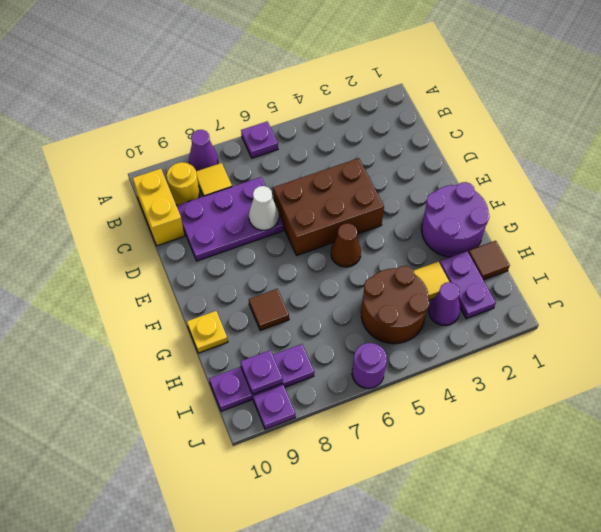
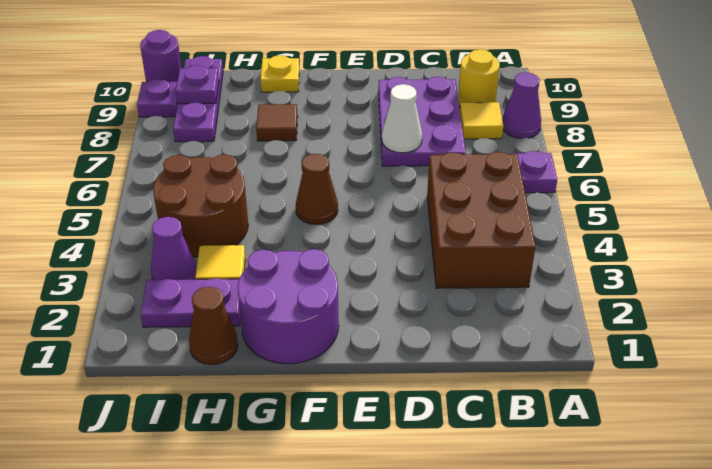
yellow brick B10:C10 level 1 -> none
brown brick D4:E6 level 1 -> brown brick B3:C5 level 1
brown tile H1 level 1 -> brown cone H1 level 1
purple round brick J6 level 1 -> purple round brick J10 level 1

